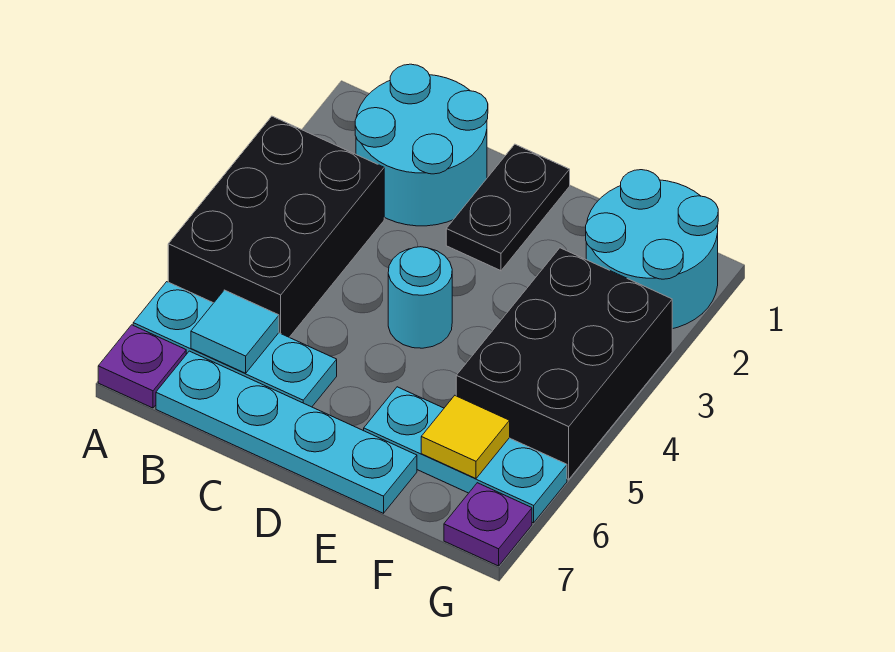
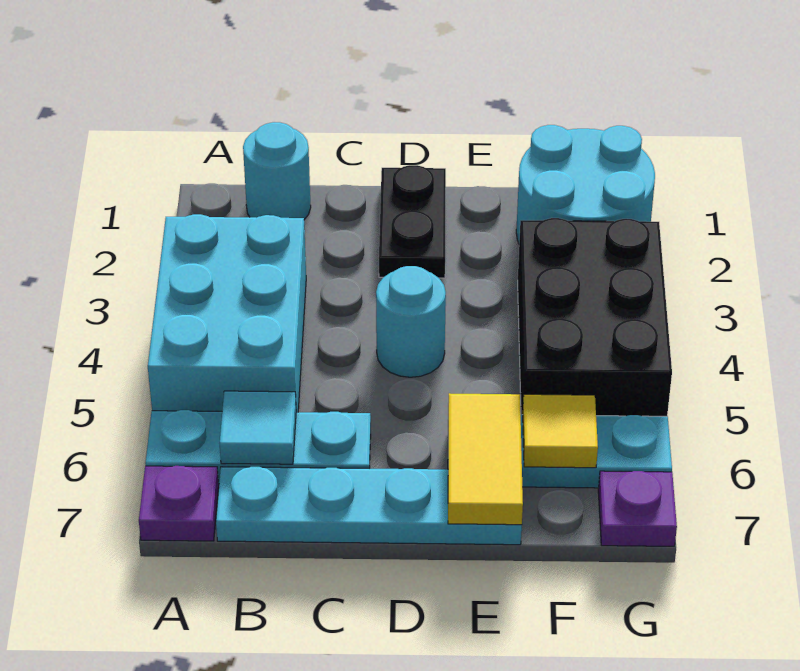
black brick A3:B5 level 1 -> cyan brick A3:B5 level 1
cyan round brick B1:C2 level 1 -> cyan round brick B1 level 1
none -> yellow tile E6:E7 level 2

